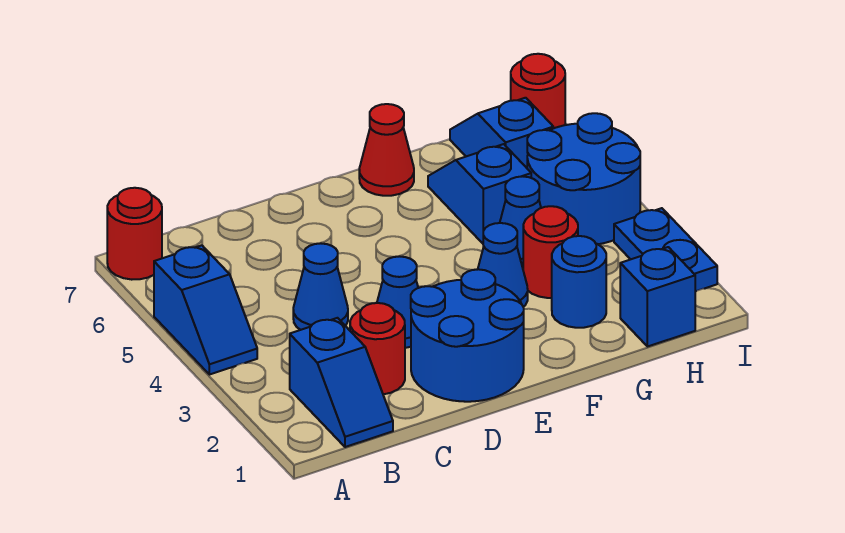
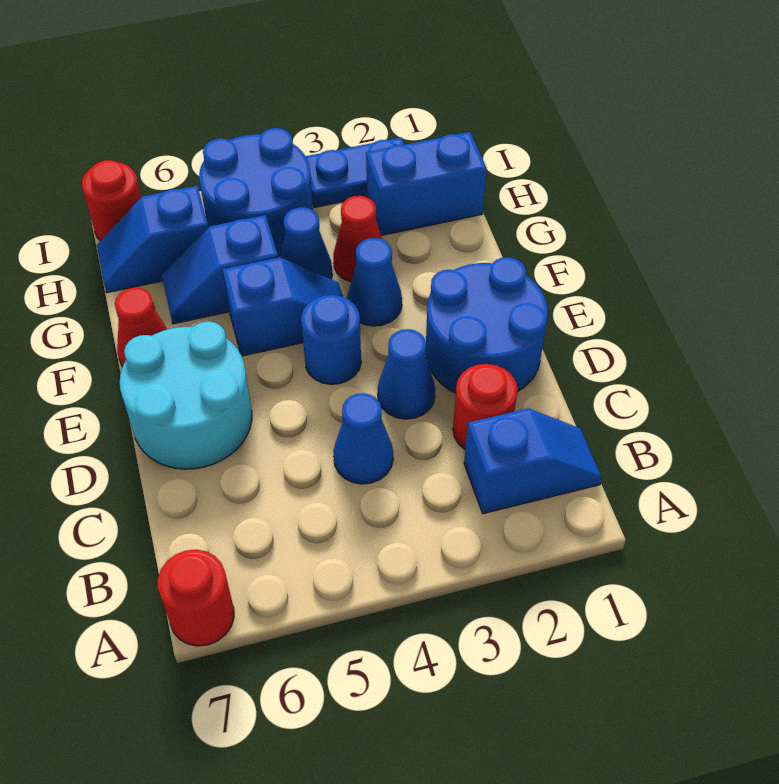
blue slope A4:A5 level 1 top 5 -> blue slope F4:F5 level 1 top 5
none -> cyan round brick D6:E7 level 1
blue round brick G2 level 1 -> blue round brick E4 level 1
red round brick G3 level 1 -> red cone G3 level 1
blue brick H1 level 1 -> blue brick H1:H2 level 1

